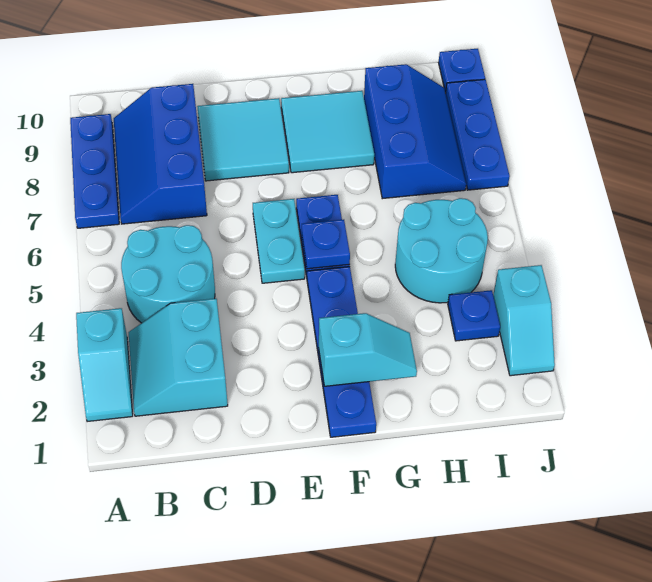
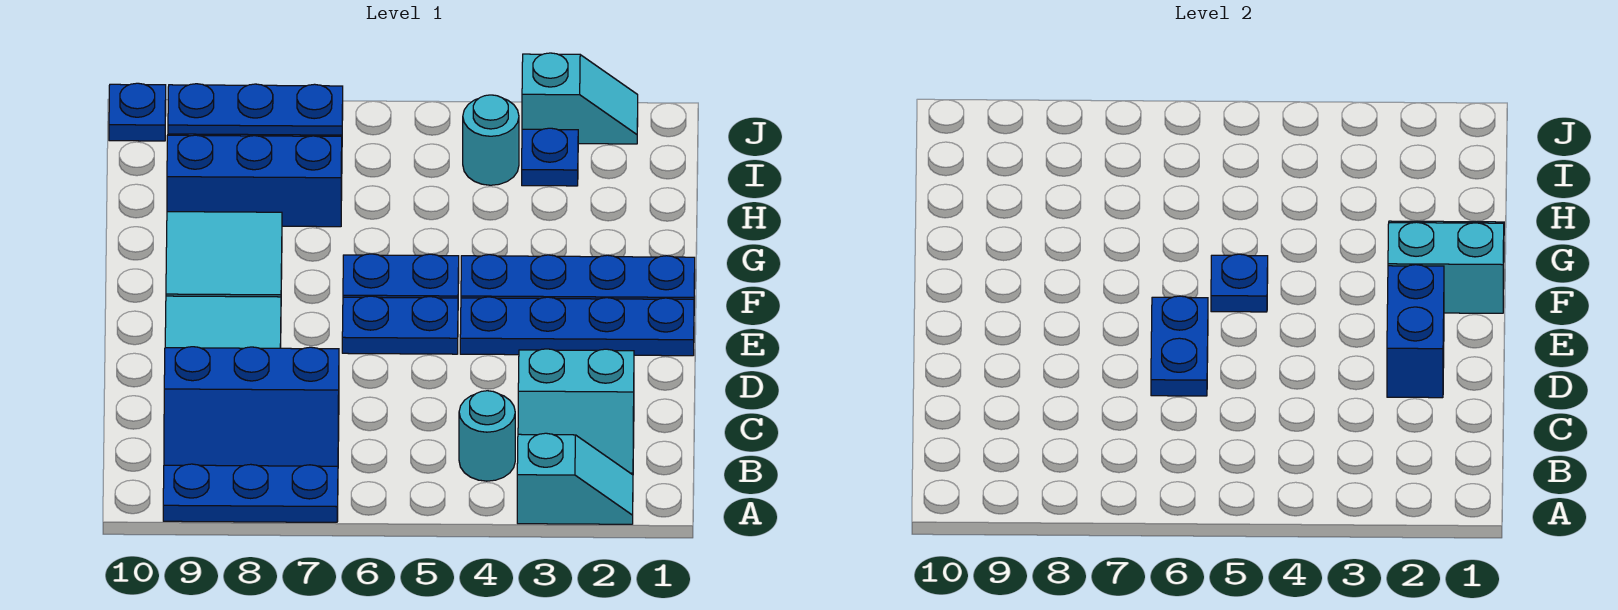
cyan round brick B4:C5 level 1 -> cyan round brick B4 level 1
none -> blue brick D2:E2 level 2
none -> blue plate D6:E6 level 2
none -> blue plate E1:E4 level 1
cyan plate E5:E6 level 1 -> blue plate E5:E6 level 1
cyan slope F2:G2 level 2 top F -> cyan slope F1:G2 level 2 top F
cyan round brick H4:I5 level 1 -> cyan round brick I4 level 1

